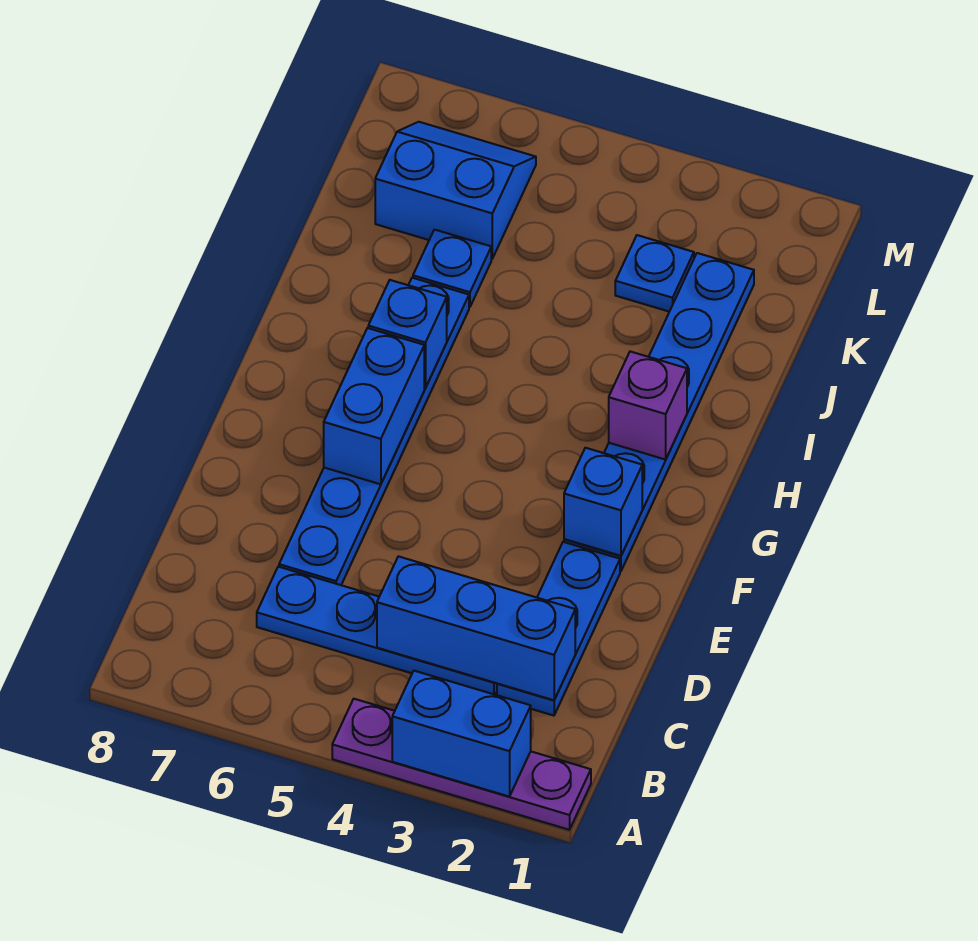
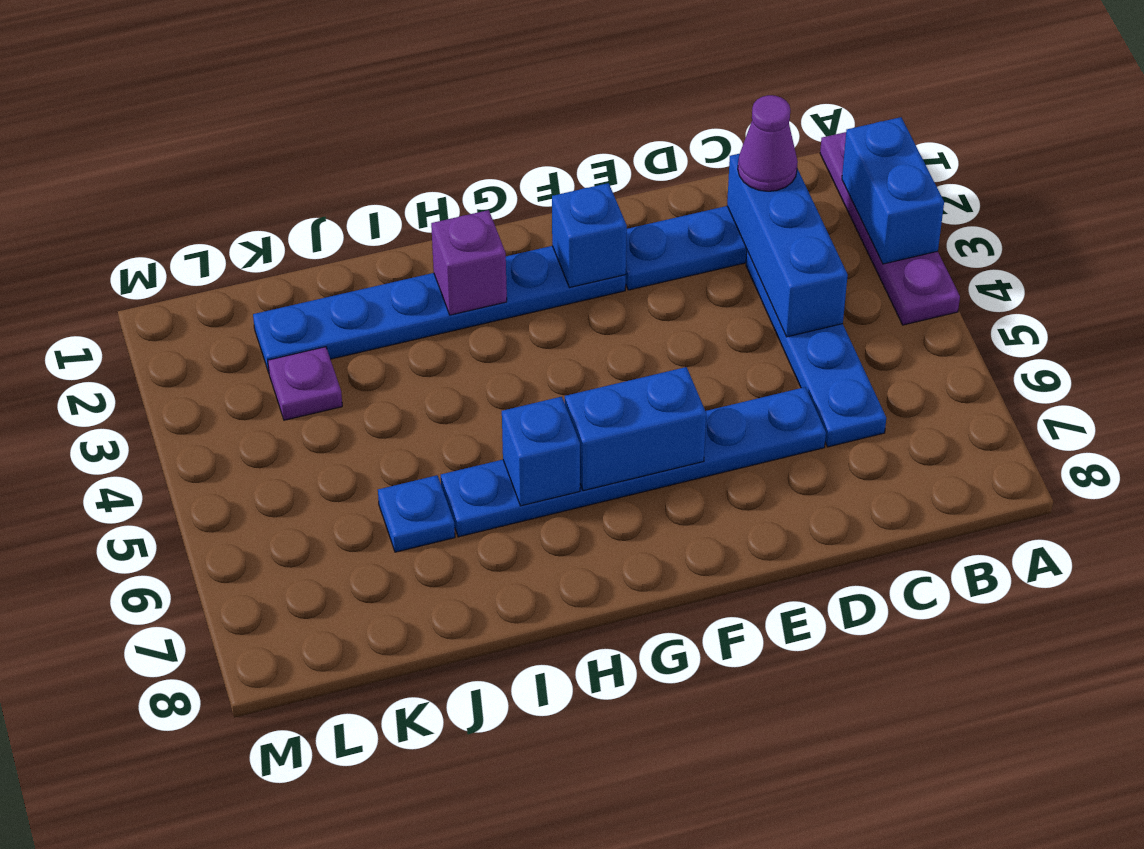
none -> purple cone C2 level 3
blue plate K3 level 1 -> purple plate K3 level 1
blue slope K6:L7 level 1 top K -> none

